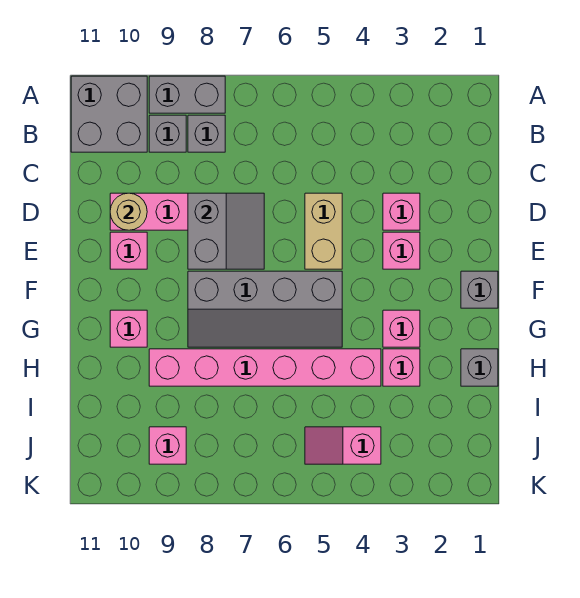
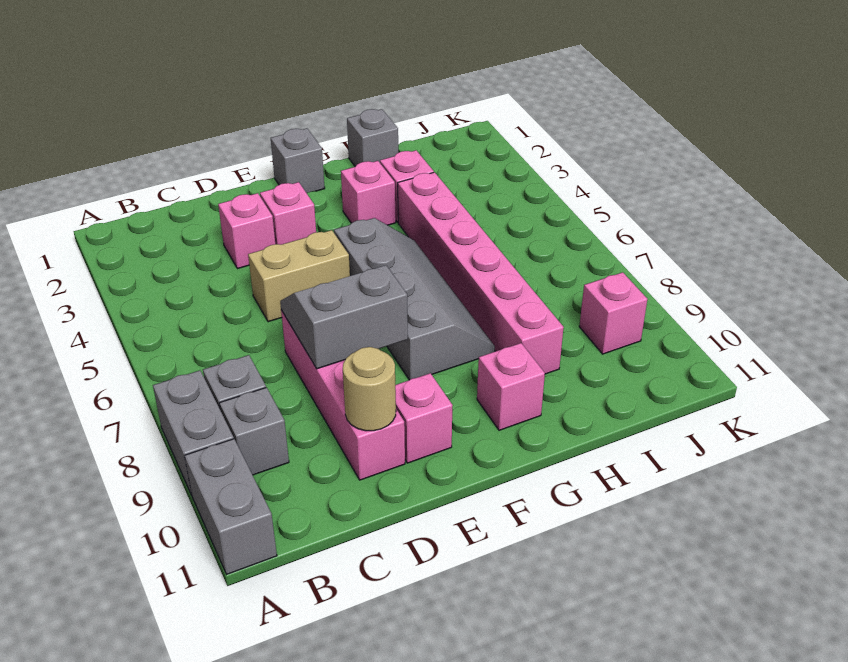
grey brick A10:B11 level 1 -> grey brick A10:A11 level 1
pink slope J4:J5 level 1 top 4 -> none

